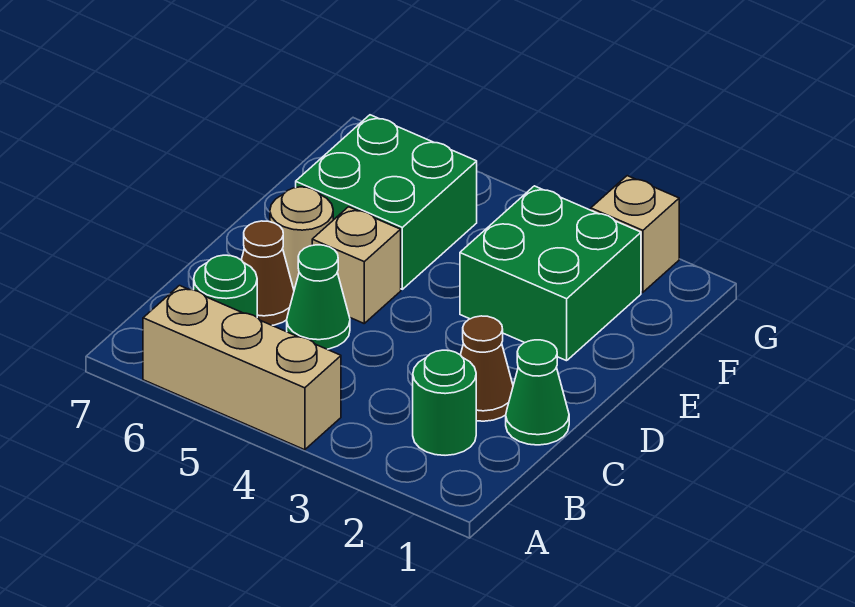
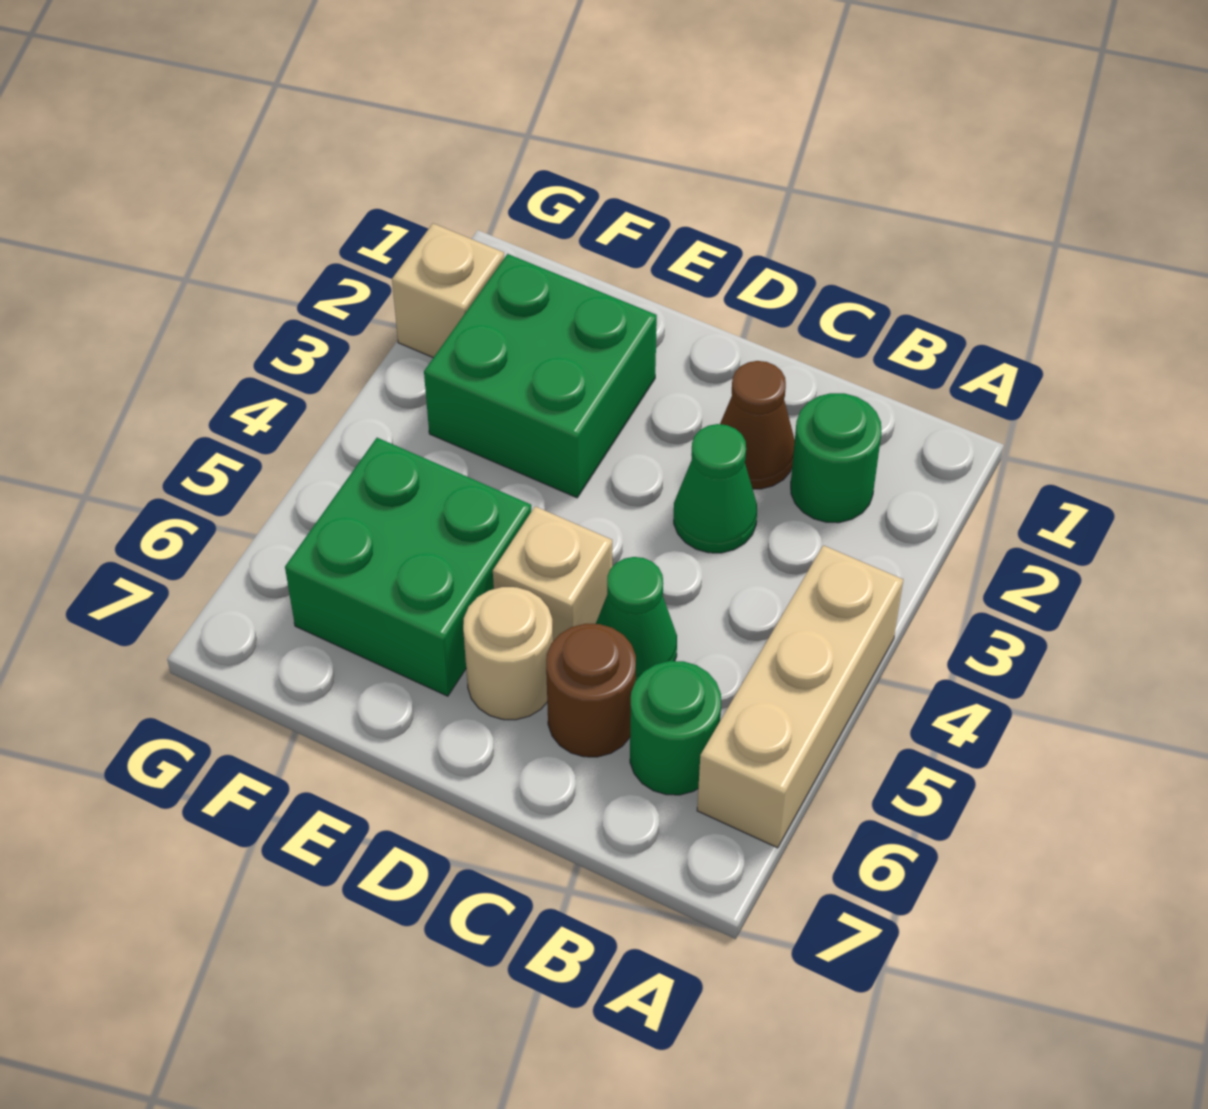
green cone C1 level 1 -> green cone C3 level 1
brown cone C6 level 1 -> brown round brick C6 level 1

